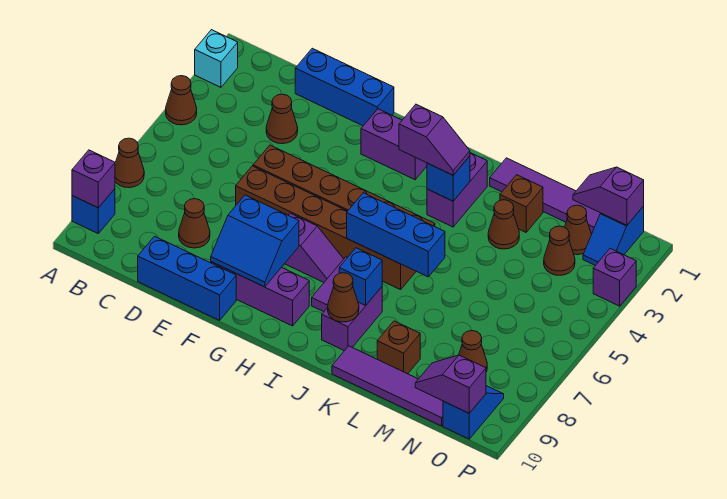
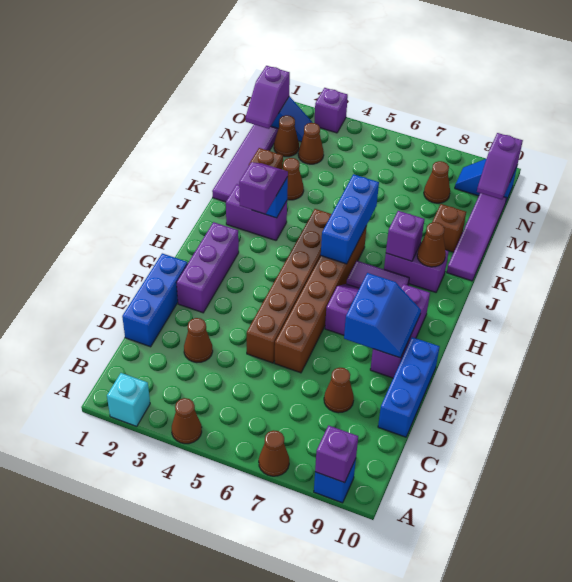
purple brick G2:H2 level 1 -> purple brick F2:H2 level 1
blue brick J8 level 2 -> purple brick J8 level 2

